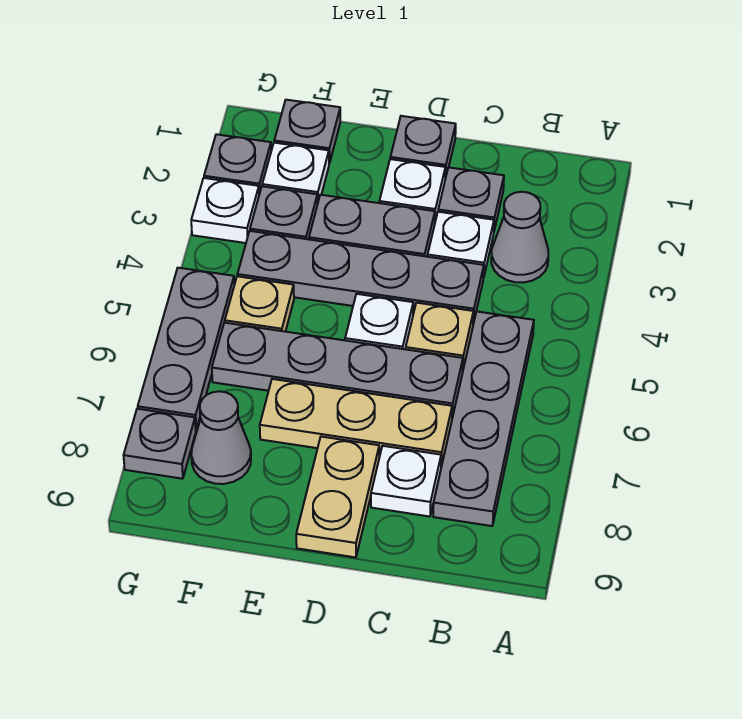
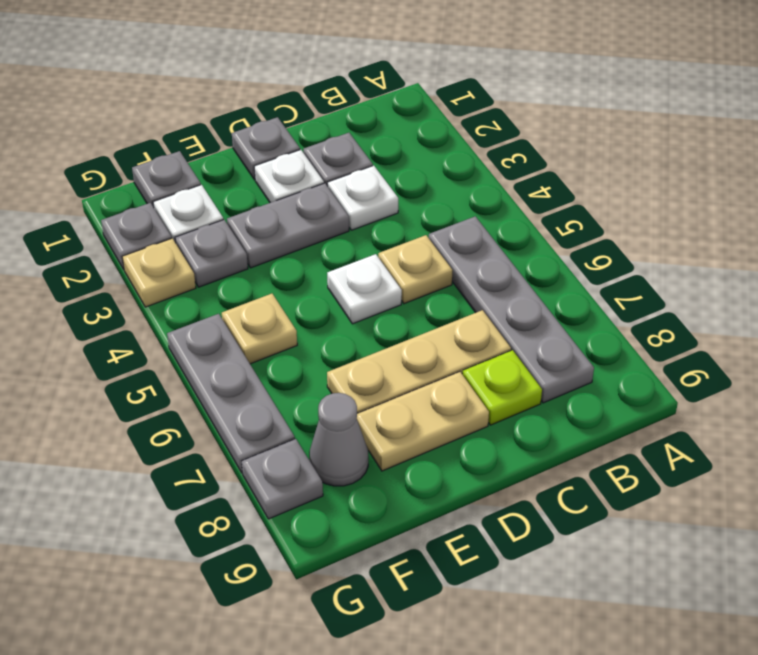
grey cone B3 level 1 -> none
grey plate C4:F4 level 1 -> none
grey plate C6:F6 level 1 -> none
white plate C8 level 1 -> lime plate C8 level 1
tan plate D8:D9 level 1 -> tan plate D8:E8 level 1
white plate G3 level 1 -> tan plate G3 level 1

